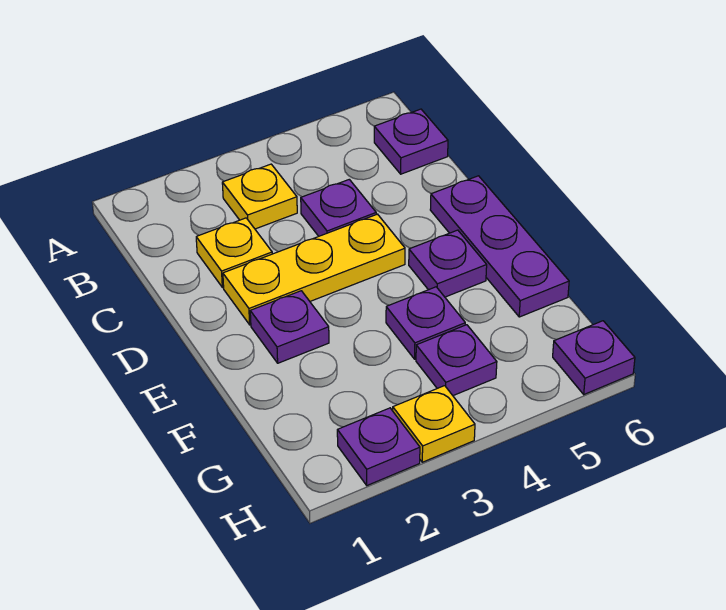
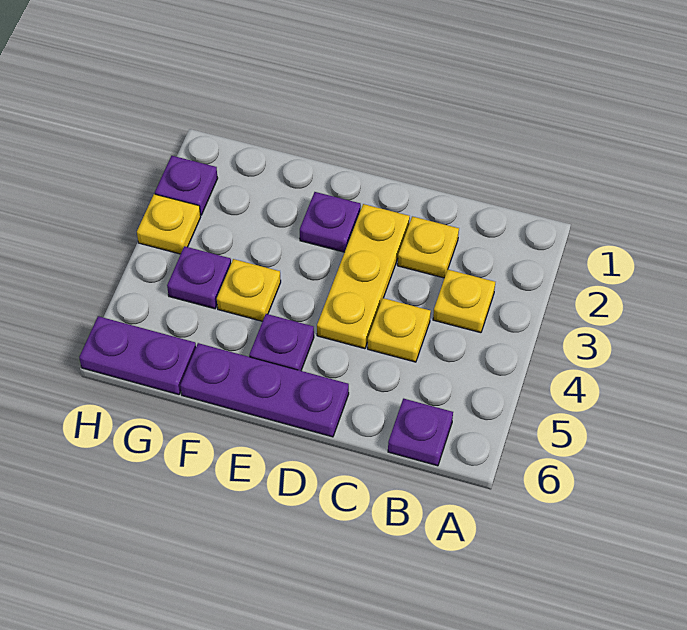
purple plate C4 level 1 -> yellow plate C4 level 1
purple plate F4 level 1 -> yellow plate F4 level 1
purple plate H6 level 1 -> purple plate G6:H6 level 1

